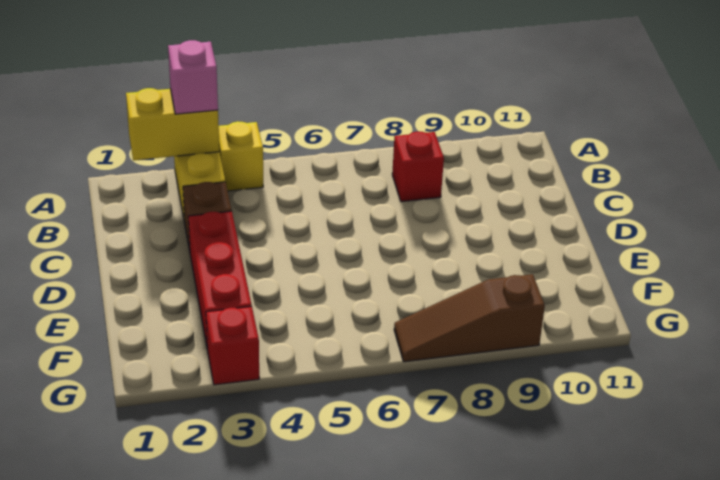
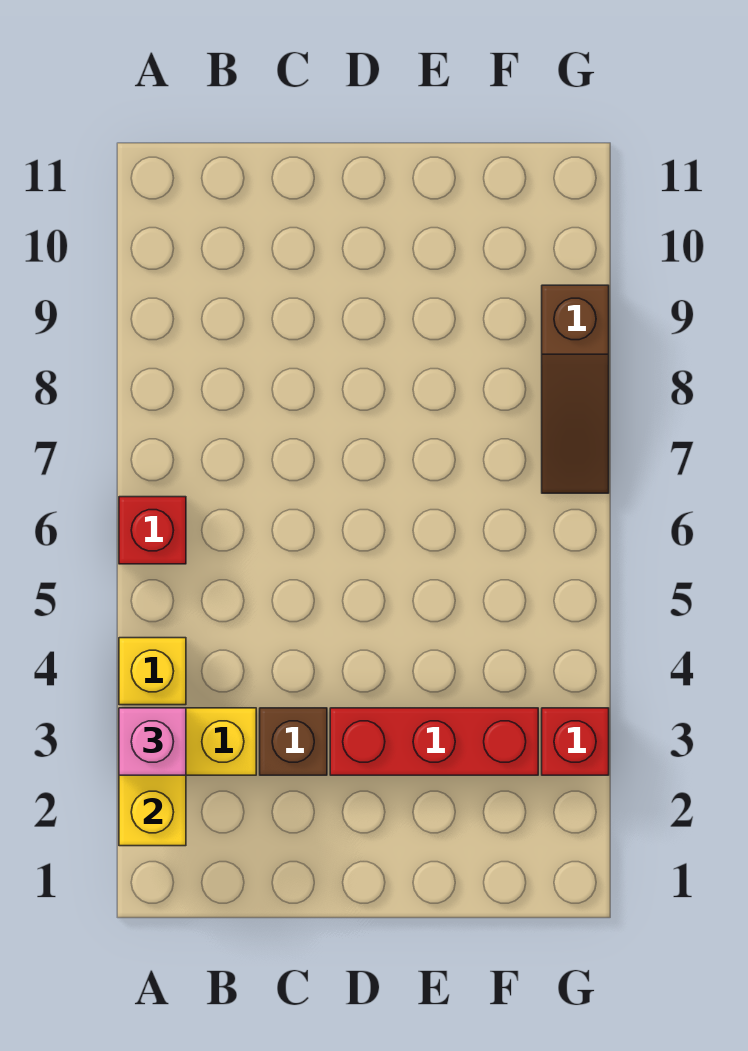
red brick B8 level 1 -> red brick A6 level 1

